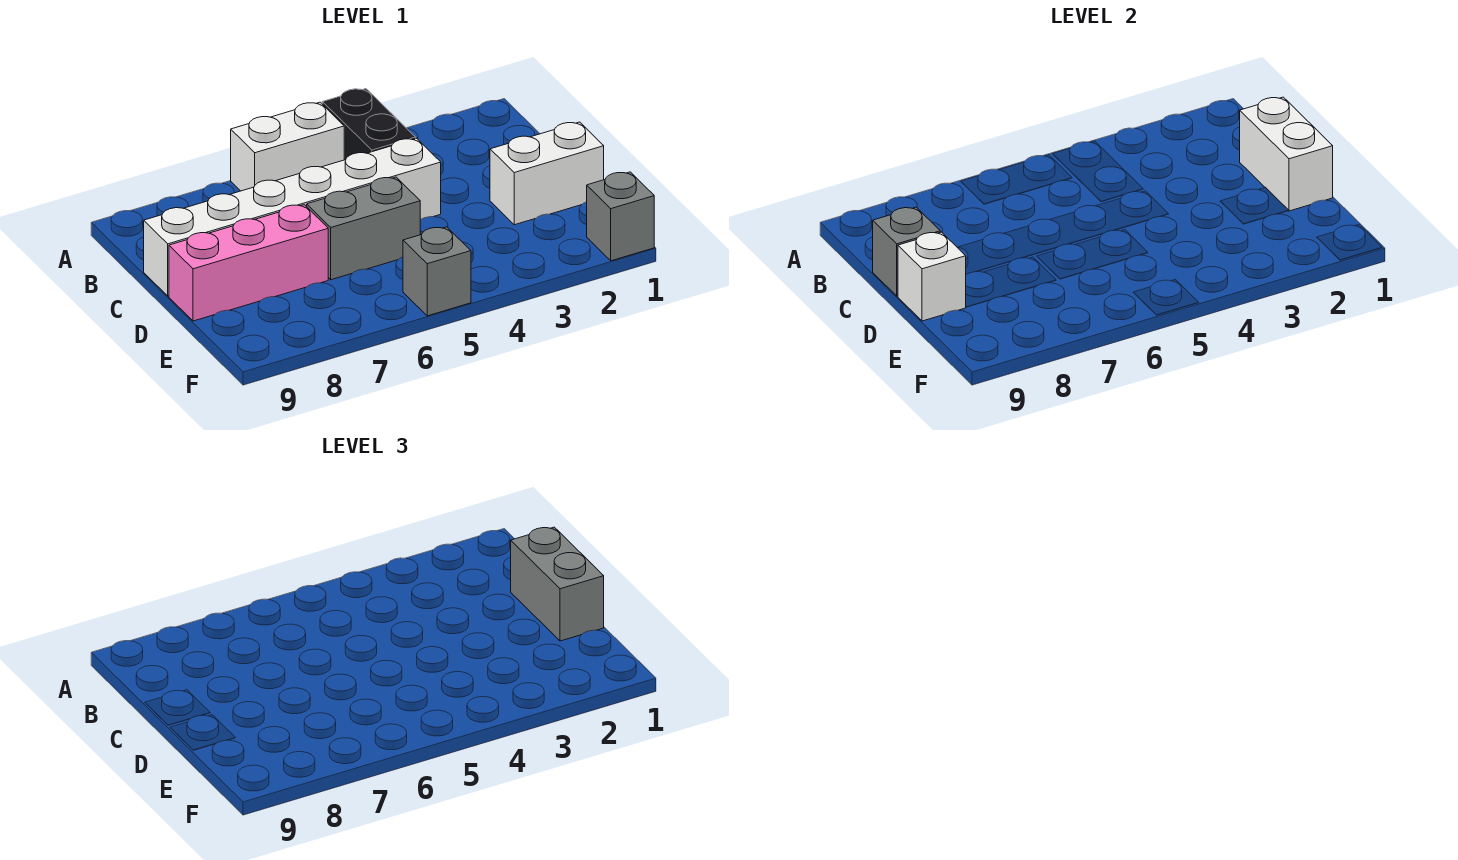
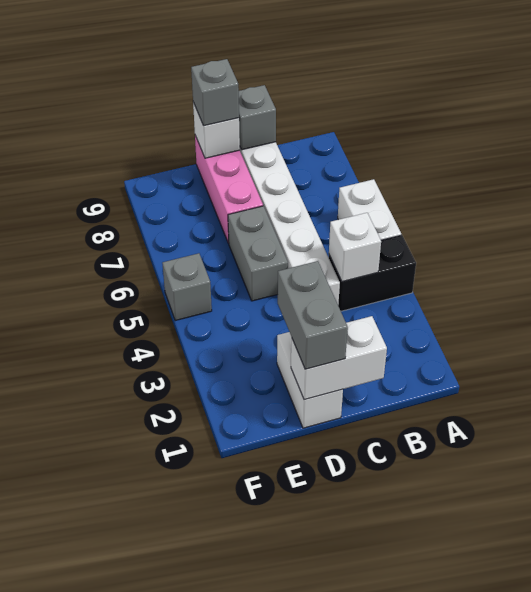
none -> white brick B4 level 2
grey brick C1:D1 level 3 -> grey brick D1:D2 level 3
grey brick F1 level 1 -> grey brick D9 level 3

